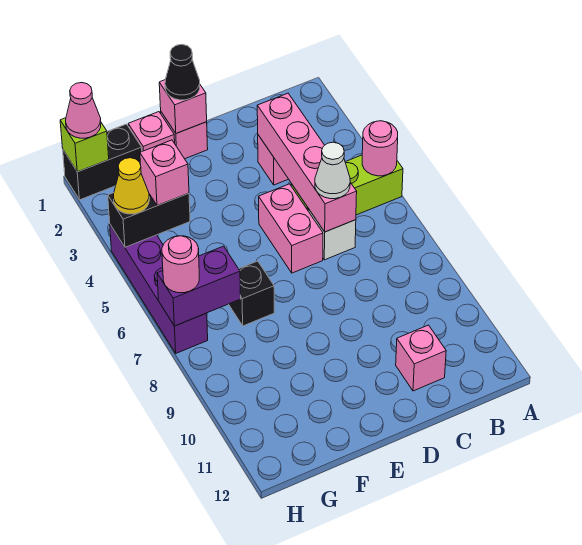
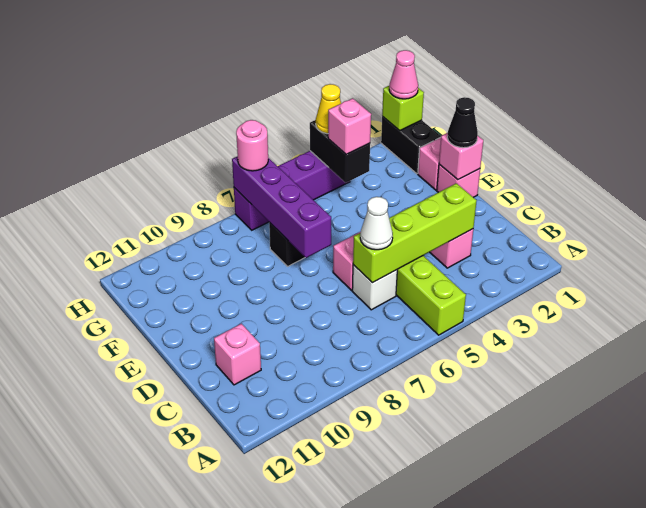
pink round brick A5 level 2 -> none
pink brick C3:C6 level 2 -> lime brick C3:C6 level 2
purple brick G7:H7 level 2 -> purple brick E7:H7 level 2

